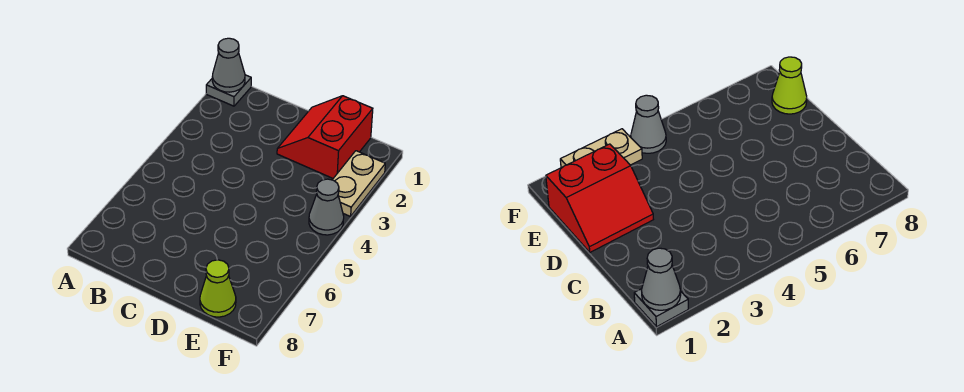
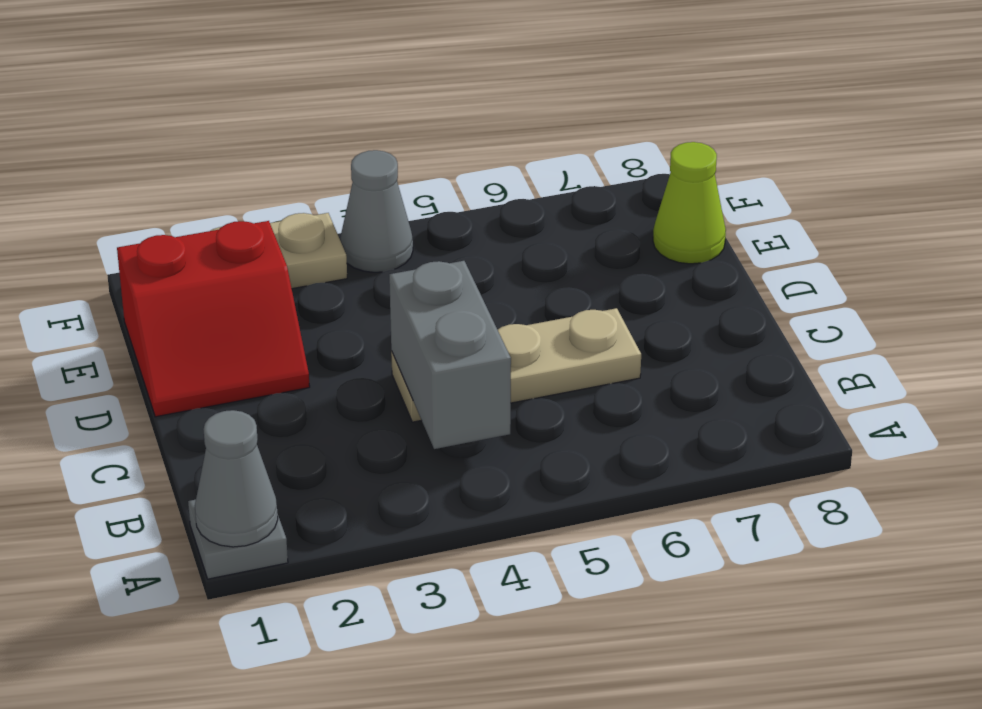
none -> grey brick B4:C4 level 2
none -> tan plate C4:C6 level 1

